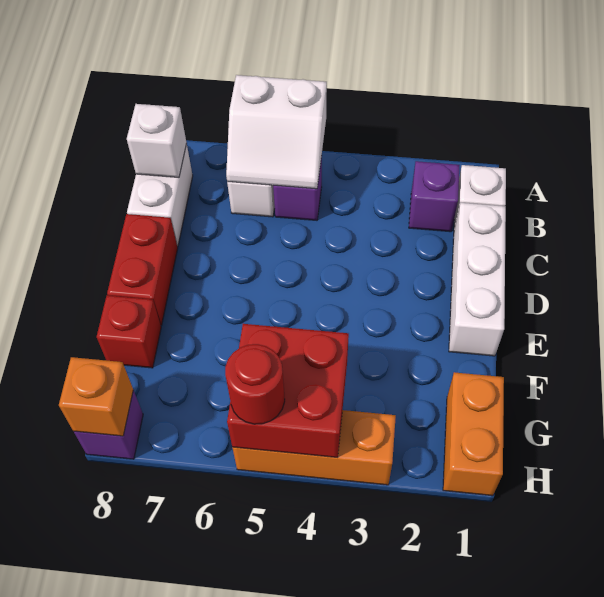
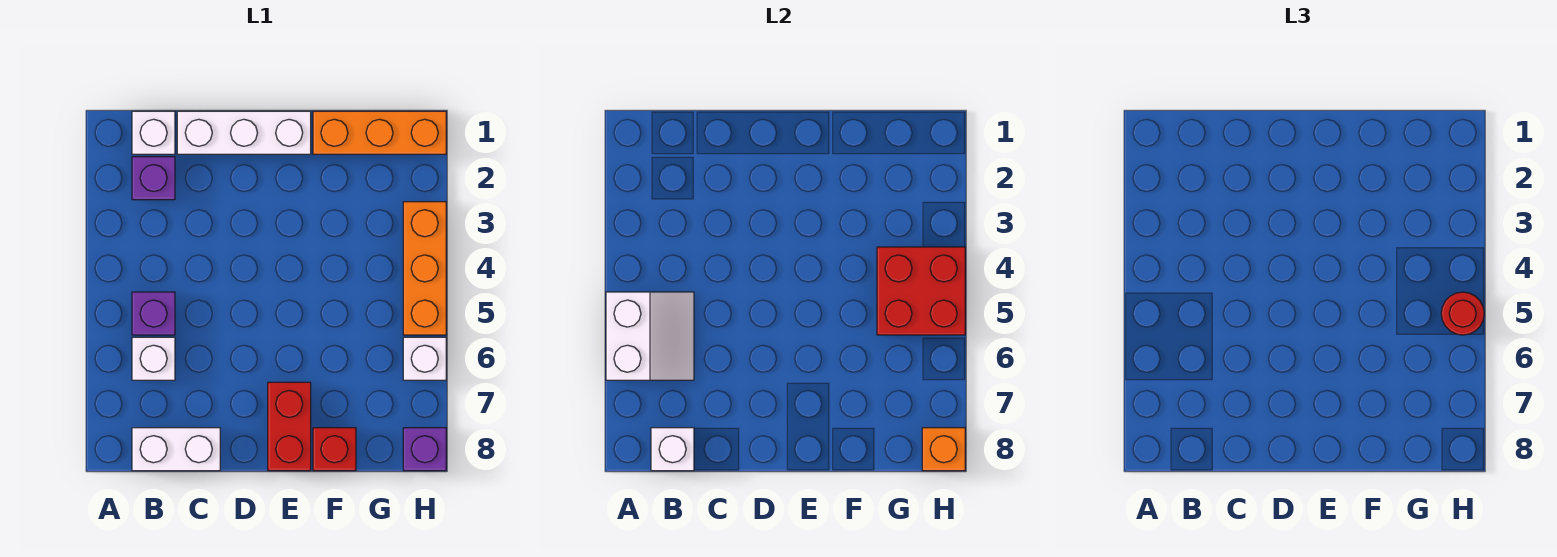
red brick D8:E8 level 1 -> red brick E7:E8 level 1
orange brick G1:H1 level 1 -> orange brick F1:H1 level 1
none -> white brick H6 level 1

